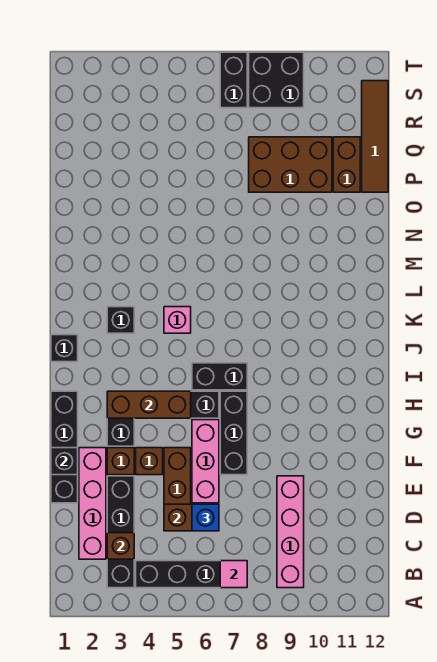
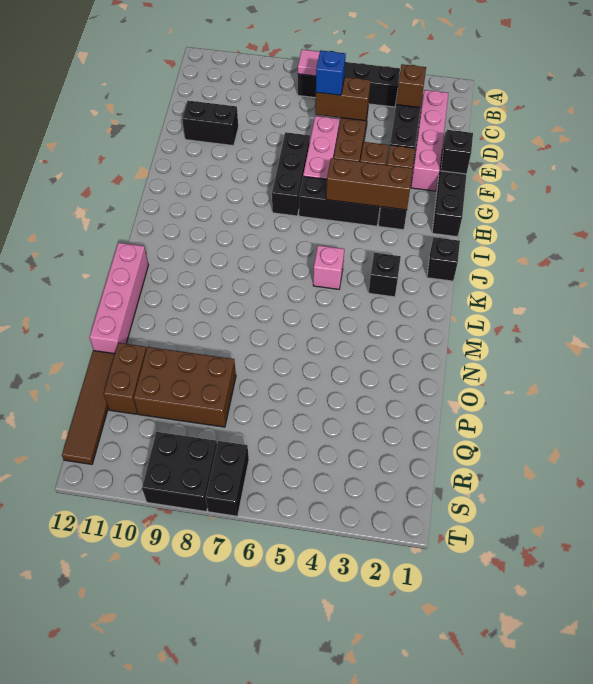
pink brick B9:E9 level 1 -> pink brick L12:O12 level 1
black brick I6:I7 level 1 -> black brick E10:E11 level 1

